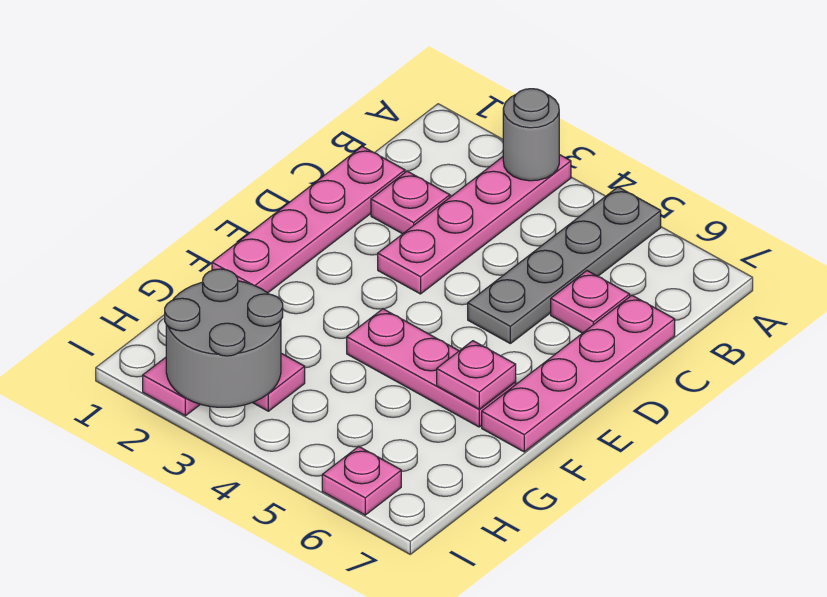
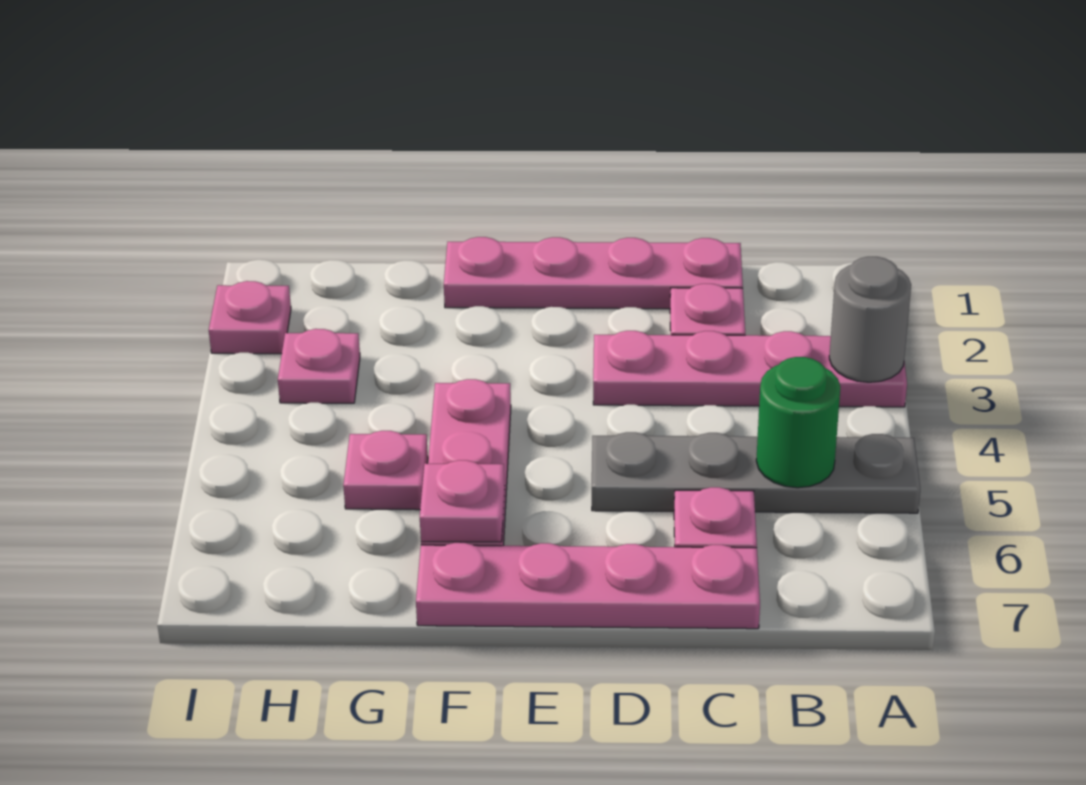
none -> green round brick B5 level 2
grey round brick H2:I3 level 2 -> none
pink plate I6 level 1 -> pink plate G5 level 1

